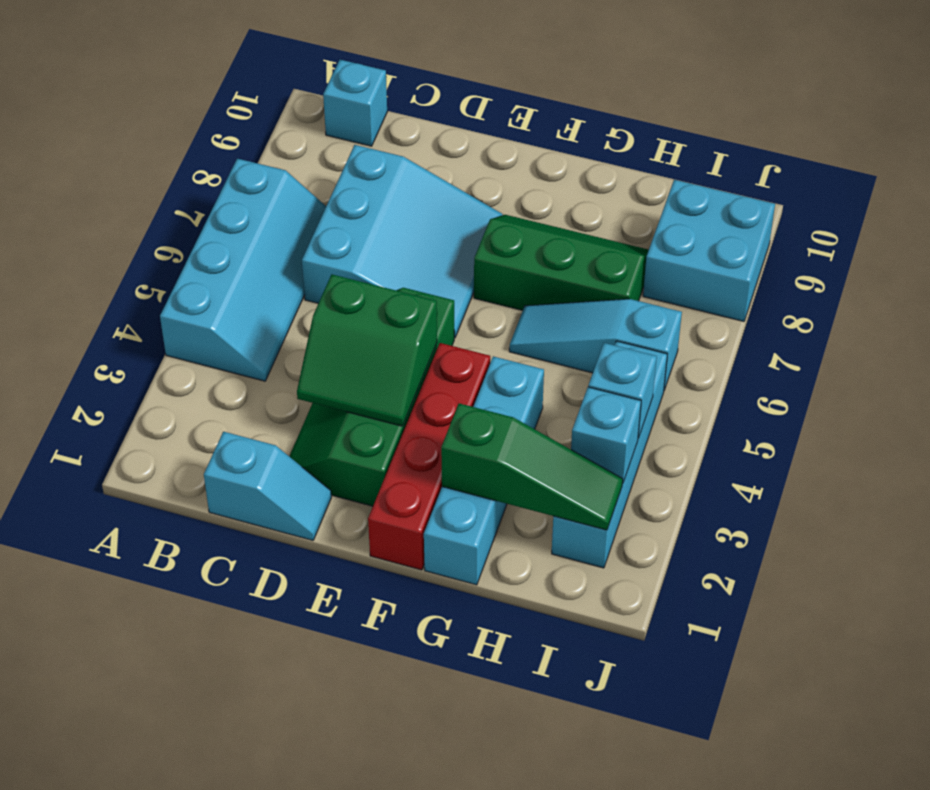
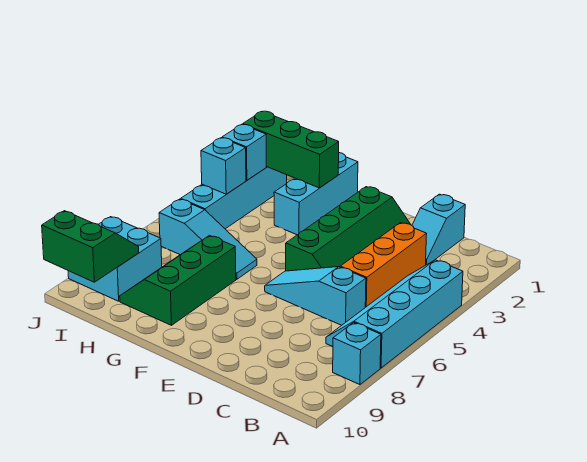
cyan brick B10 level 1 -> cyan brick A8 level 1
cyan slope C1:D1 level 1 top C -> cyan slope C1:C2 level 1 top 1
none -> orange brick C3:C5 level 1
cyan slope C6:E8 level 1 top C -> cyan slope C6:E6 level 1 top C
green slope D3:E4 level 2 top 4 -> green slope I9:J10 level 2 top 10
red brick F1:F4 level 1 -> none
green slope F7:H8 level 1 top 7 -> green slope G7:H9 level 1 top G
cyan brick G1:G4 level 1 -> cyan brick G1:G3 level 1
green slope G2:I2 level 2 top G -> green brick G2:I2 level 2

